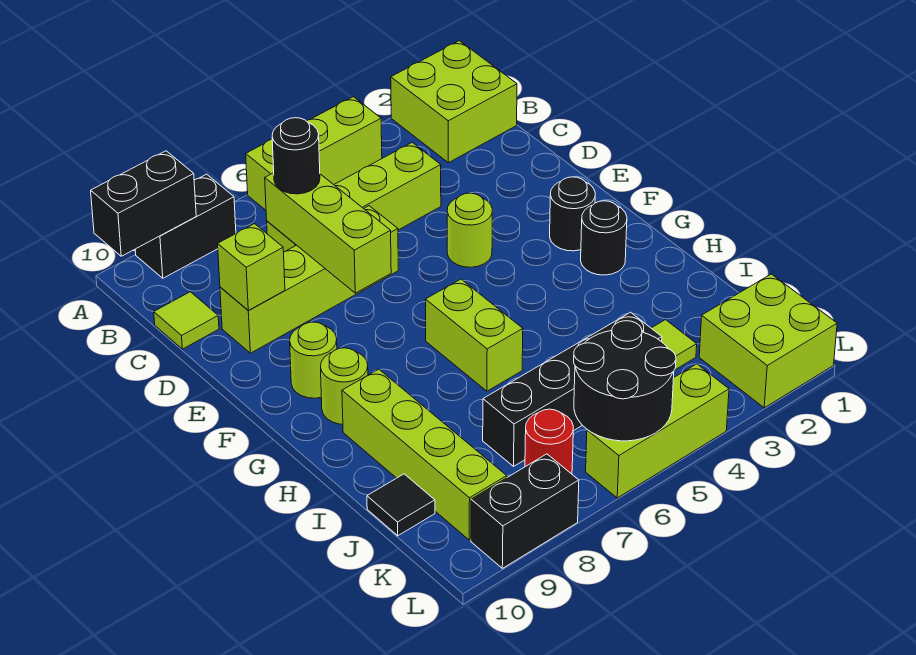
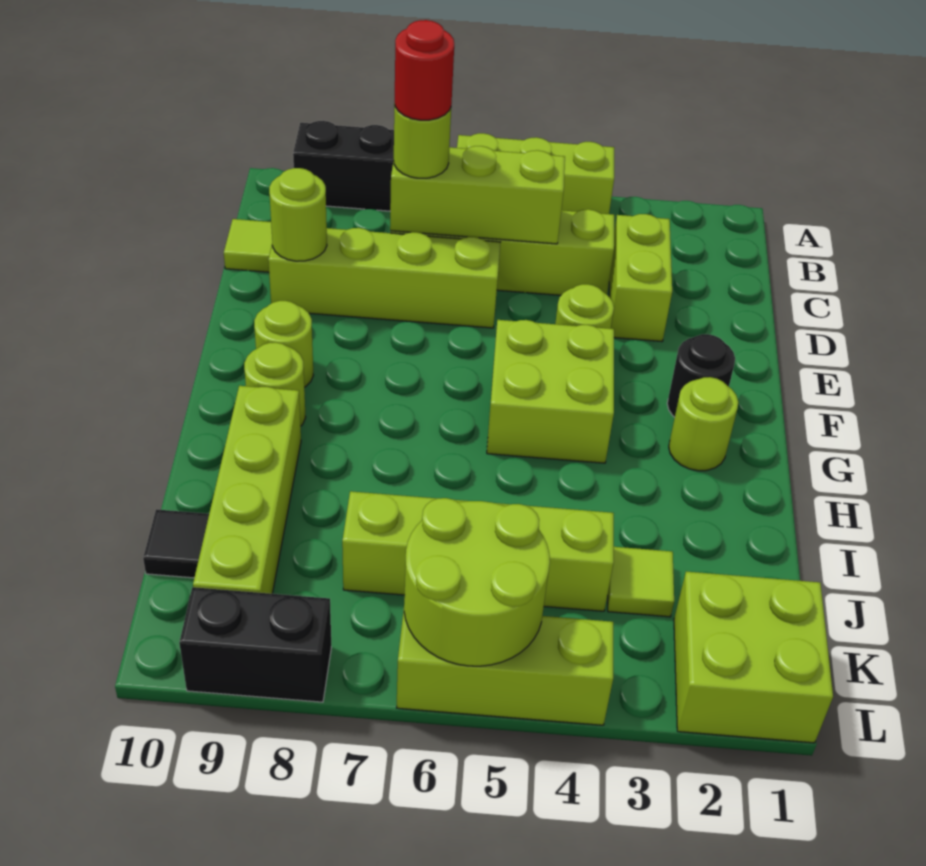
lime brick A1:B2 level 1 -> lime brick F4:G5 level 1
black brick A9:A10 level 2 -> none
lime brick C7:E7 level 2 -> lime brick C5:C7 level 2
black round brick C7 level 3 -> lime round brick C7 level 3
lime brick D9 level 2 -> lime round brick D9 level 2
black round brick G2 level 1 -> lime round brick G2 level 1
lime brick G6:H6 level 1 -> lime brick C3:D3 level 1
black brick J4:J7 level 1 -> lime brick J4:J7 level 1
black round brick K5:L6 level 2 -> lime round brick K5:L6 level 2
red round brick K7 level 1 -> red round brick C7 level 4

